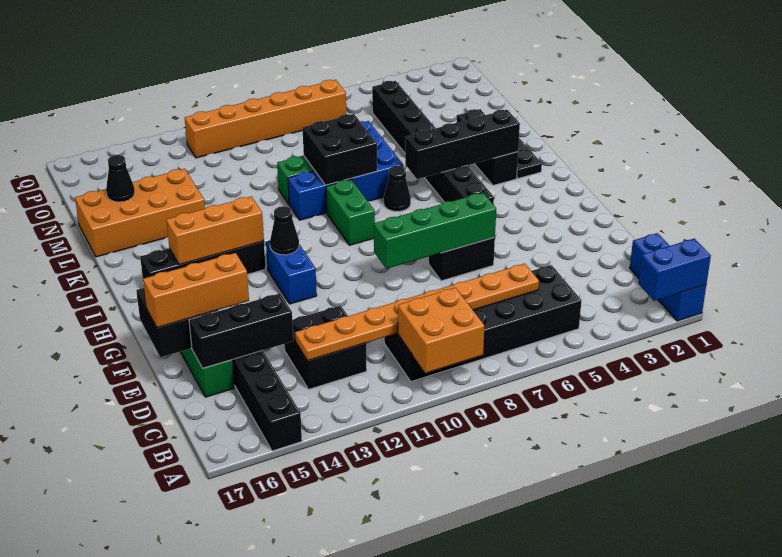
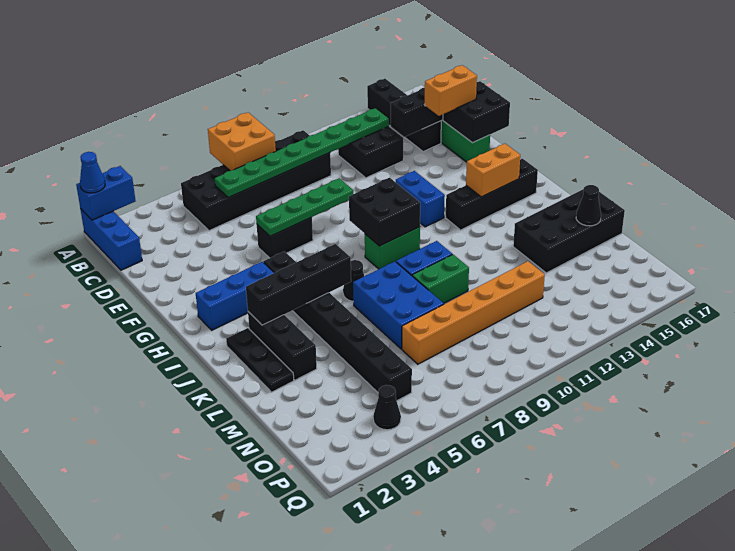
none -> blue cone A1 level 3
orange brick A9:B10 level 2 -> orange brick A7:B8 level 2
orange plate C6:C13 level 2 -> green plate C6:C13 level 2
orange brick E15:E17 level 3 -> orange brick E15:E16 level 3
green brick F6:F9 level 2 -> green plate F6:F9 level 2
none -> blue brick H2:H4 level 1
black cone H12 level 2 -> black cone P4 level 1
green brick I9:J9 level 1 -> green brick I9:I10 level 1
orange brick I13:I15 level 2 -> orange brick I14:I15 level 2
black brick K8:L9 level 2 -> black brick H9:I10 level 2
orange brick L14:M17 level 1 -> black brick L14:M17 level 1
orange brick P7:P12 level 1 -> orange brick N7:N12 level 1

